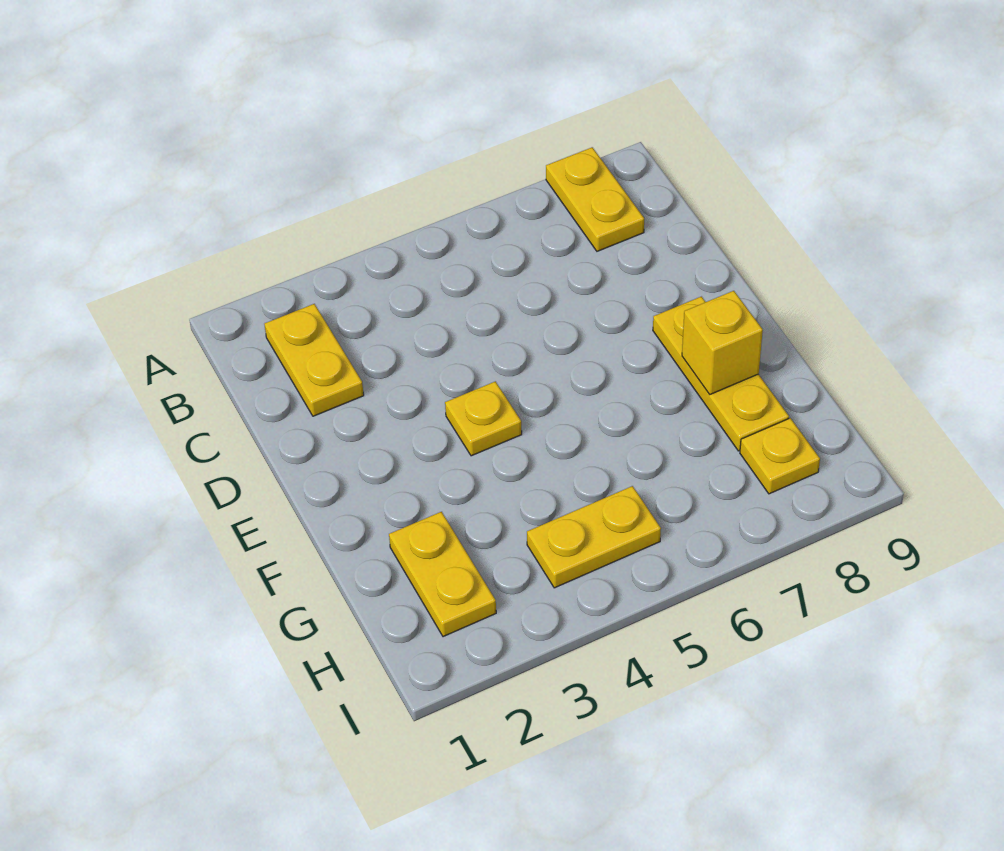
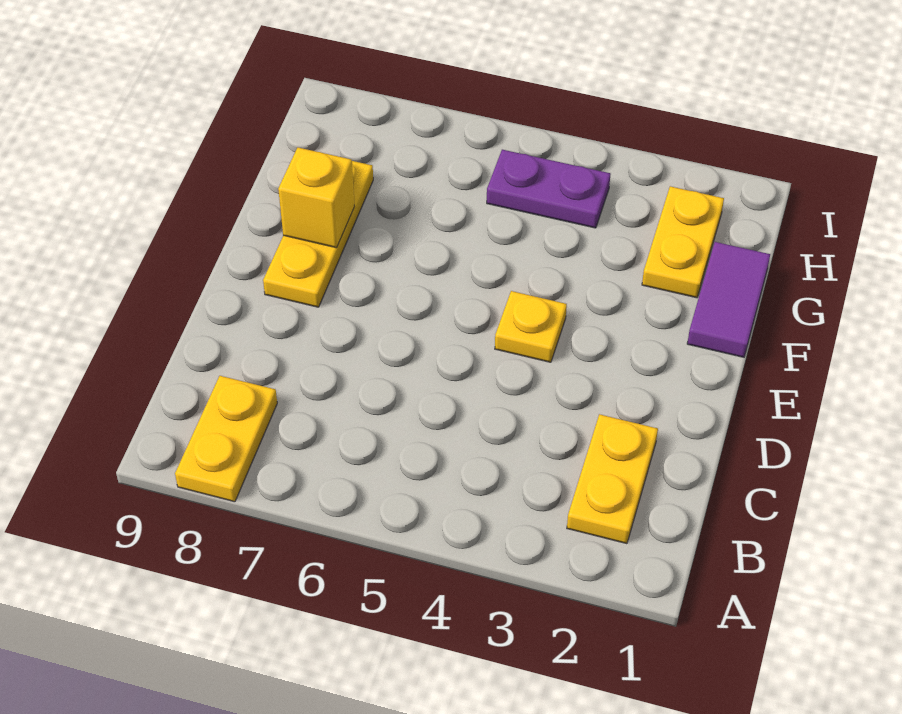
none -> purple tile F1:G1 level 1
yellow plate H4:H5 level 1 -> purple plate H4:H5 level 1
yellow plate H8 level 1 -> none

